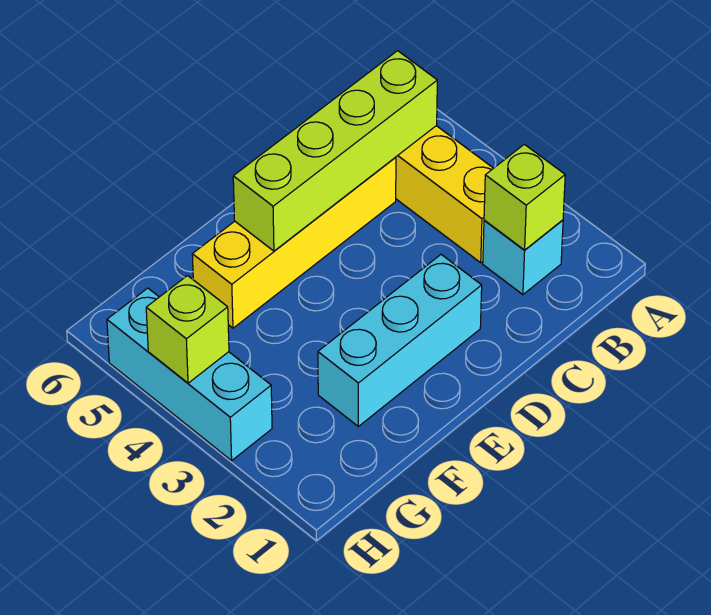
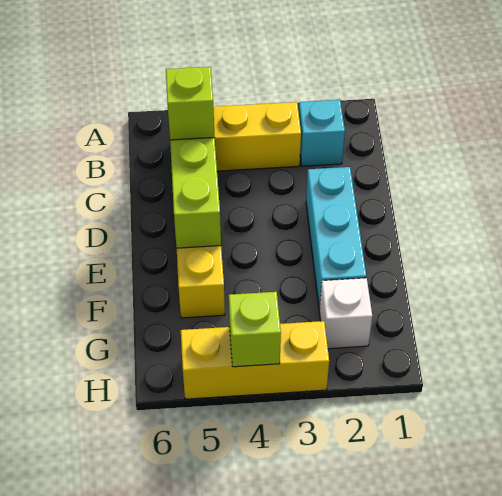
lime brick B2 level 2 -> lime brick C5 level 3
none -> white brick G2 level 1
cyan brick H3:H5 level 1 -> yellow brick H3:H5 level 1

